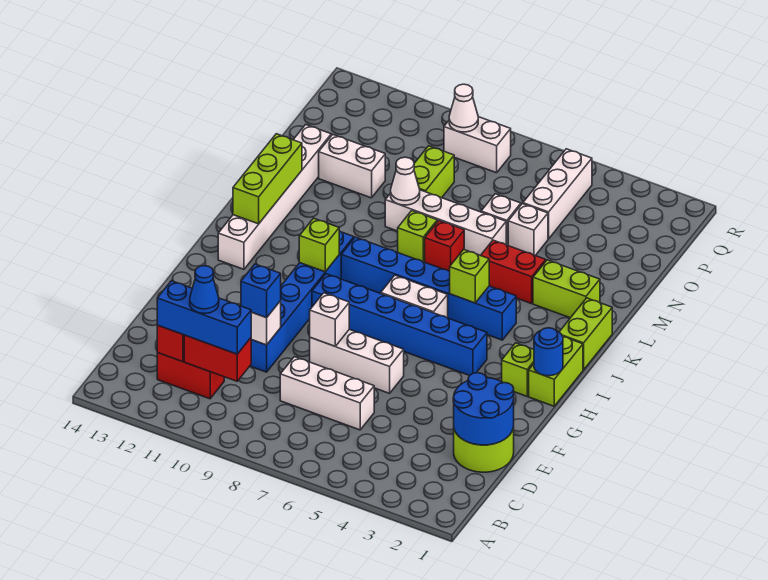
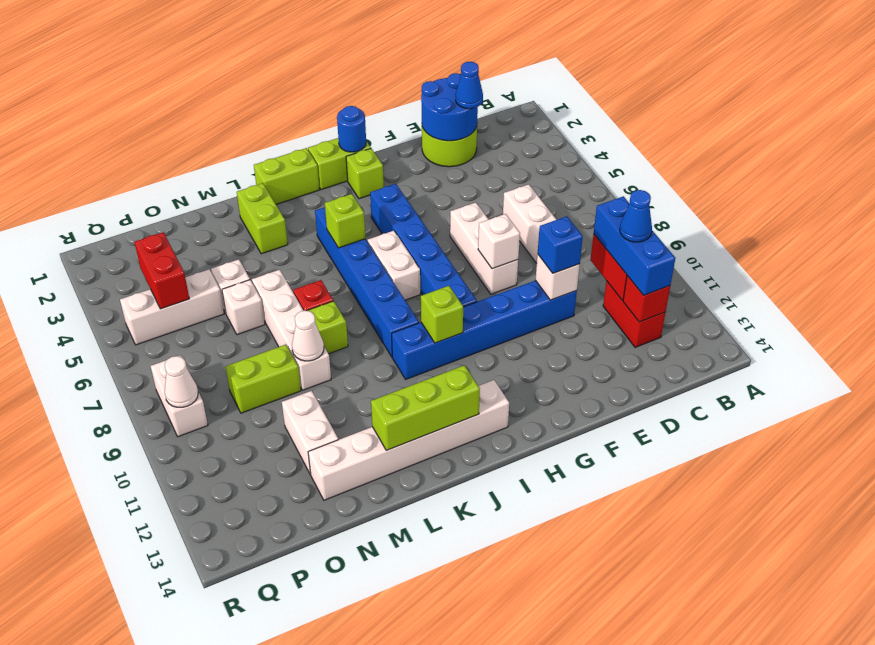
none -> blue cone D2 level 3
red brick L4:L5 level 1 -> red brick P4:P5 level 2

